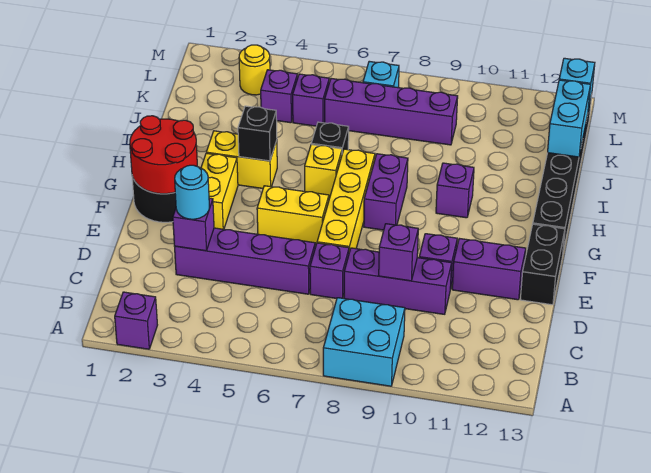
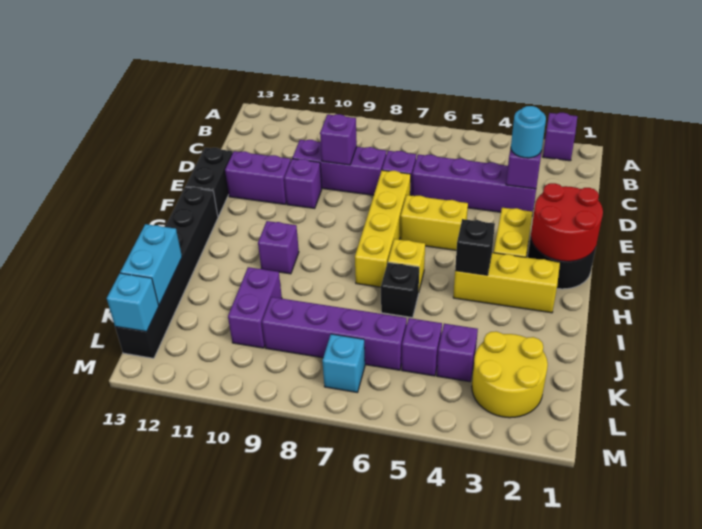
cyan brick A8:B9 level 1 -> none
purple brick G8:H8 level 1 -> purple brick J10:K10 level 1
yellow brick H3:H4 level 1 -> yellow brick H2:H4 level 1
yellow round brick L3 level 1 -> yellow round brick K2:L3 level 1

